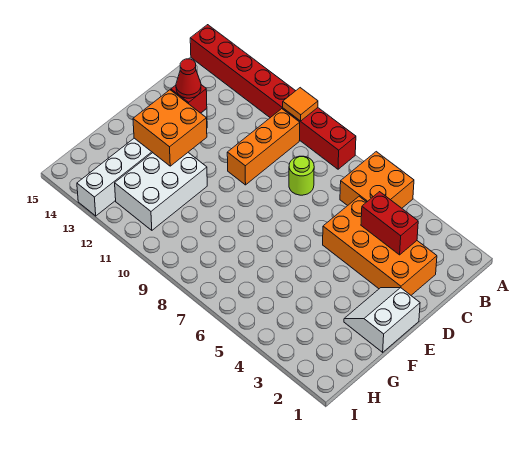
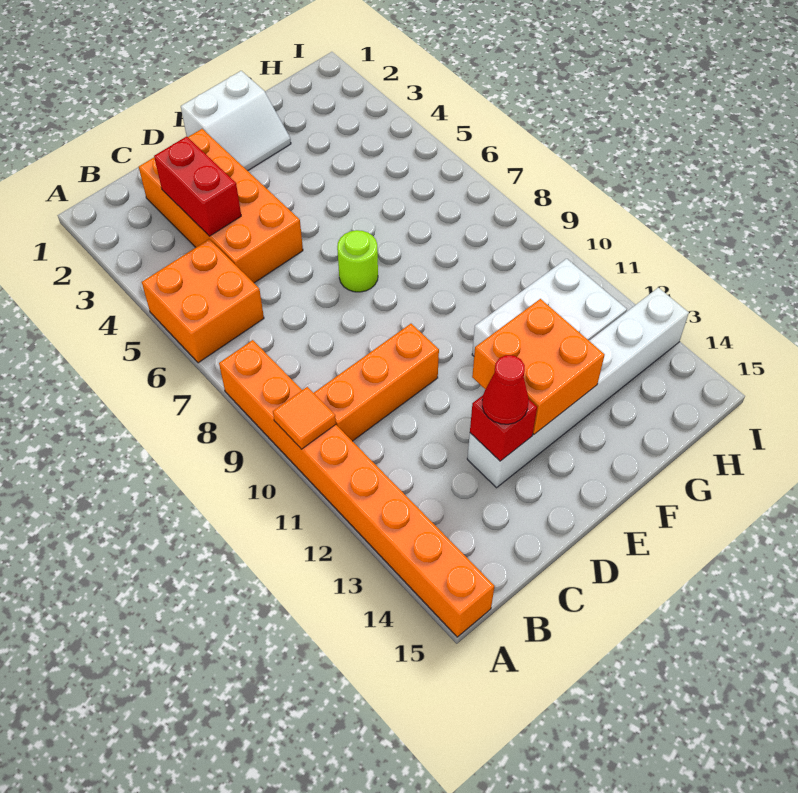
red brick A8:A15 level 1 -> orange brick A8:A15 level 1
lime round brick C8 level 1 -> lime round brick E7 level 1

